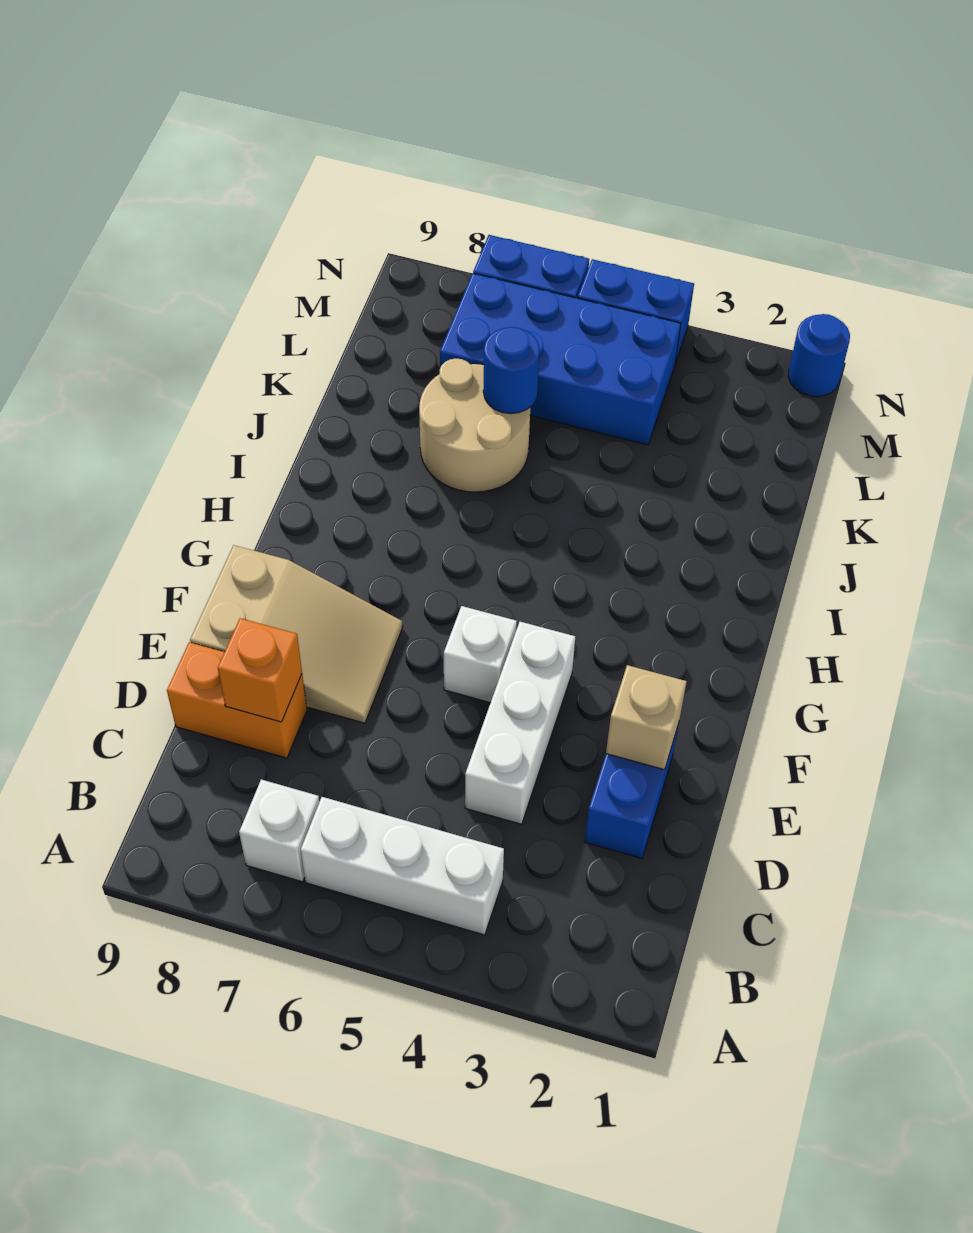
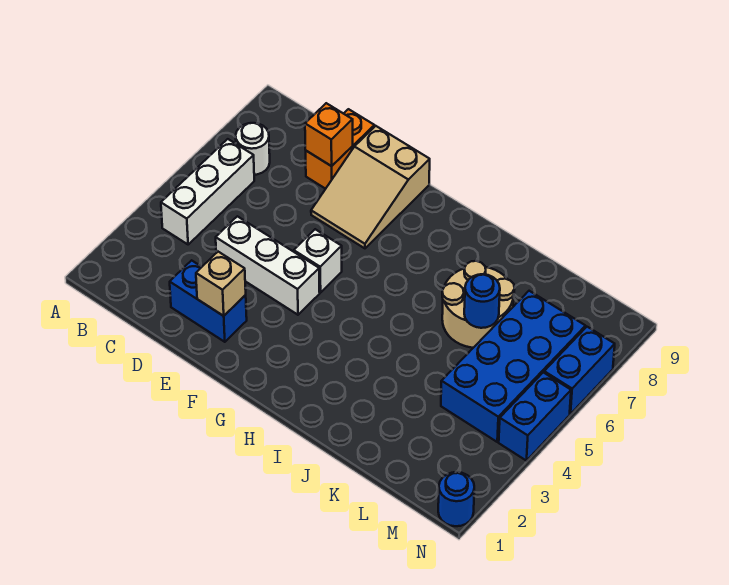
white brick B7 level 1 -> white round brick B7 level 1

